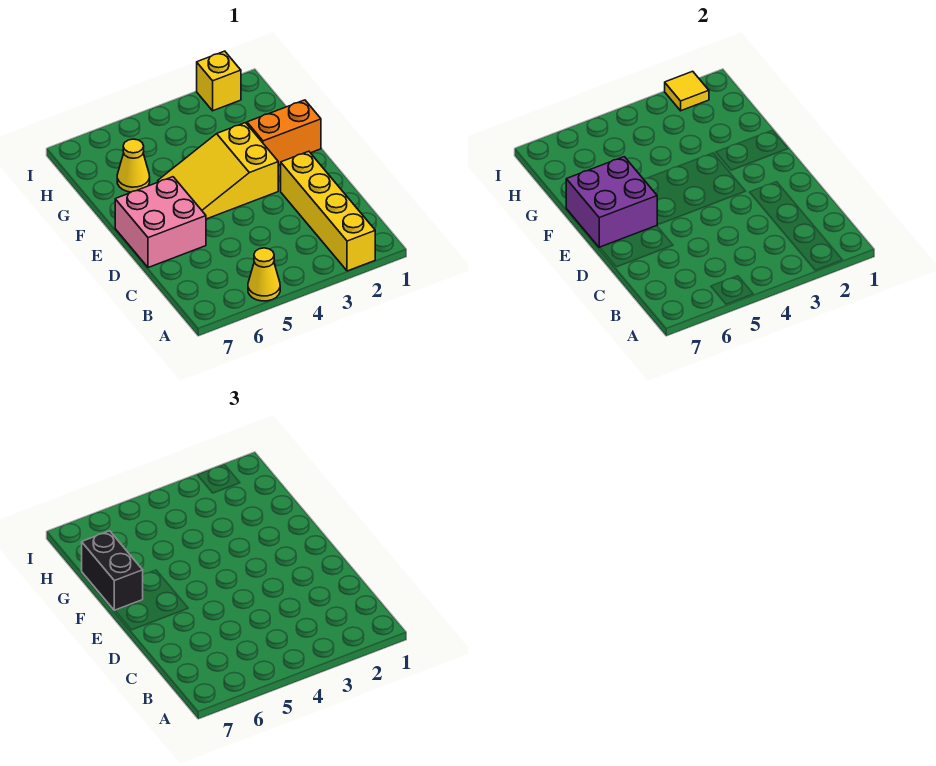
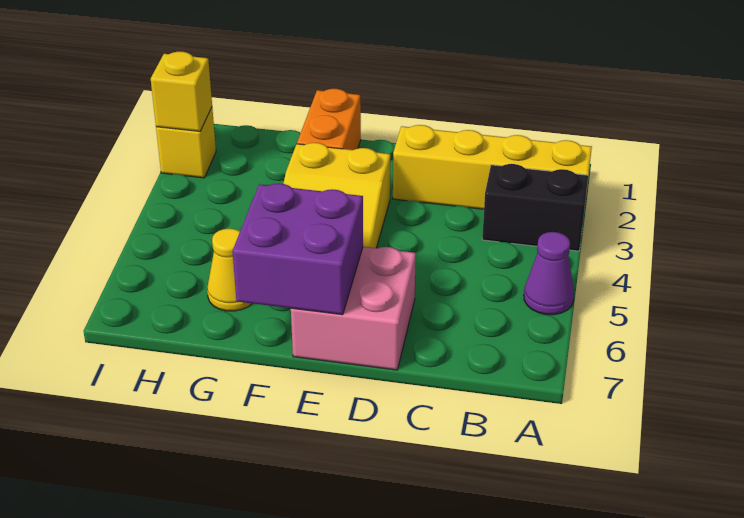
yellow cone A5 level 1 -> purple cone A5 level 1
black brick F7:G7 level 3 -> black brick A3:B3 level 1
yellow tile I2 level 2 -> yellow brick I2 level 2

